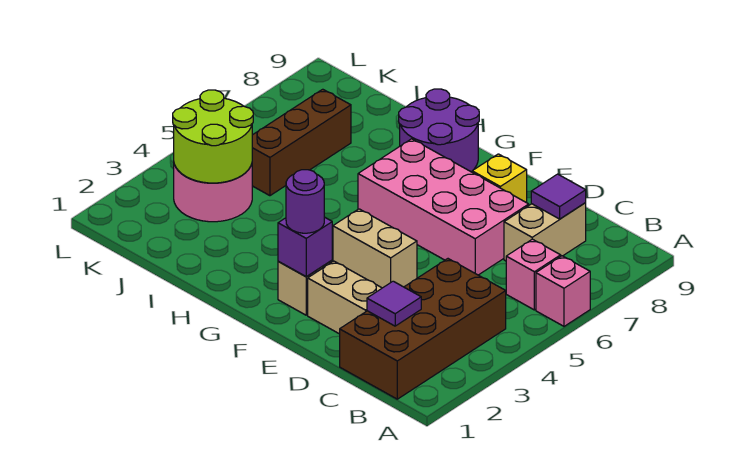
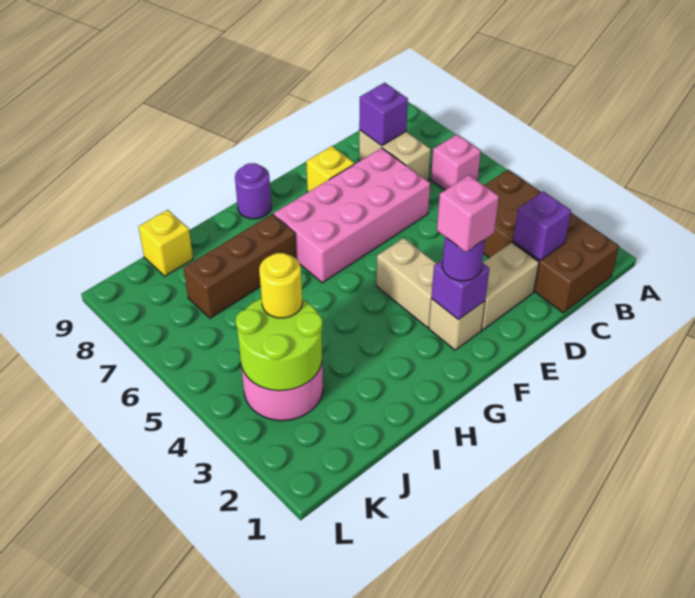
pink brick A6 level 1 -> pink brick F2 level 4
purple tile C2 level 2 -> purple brick C2 level 2
purple tile C8 level 2 -> purple brick C8 level 2
tan brick E4:F4 level 1 -> tan brick F3:F4 level 1
purple round brick G8:H9 level 1 -> purple round brick G9 level 1
none -> yellow round brick J4 level 3
brown brick J5:J7 level 1 -> brown brick H7:J7 level 1
none -> yellow brick J9 level 1

